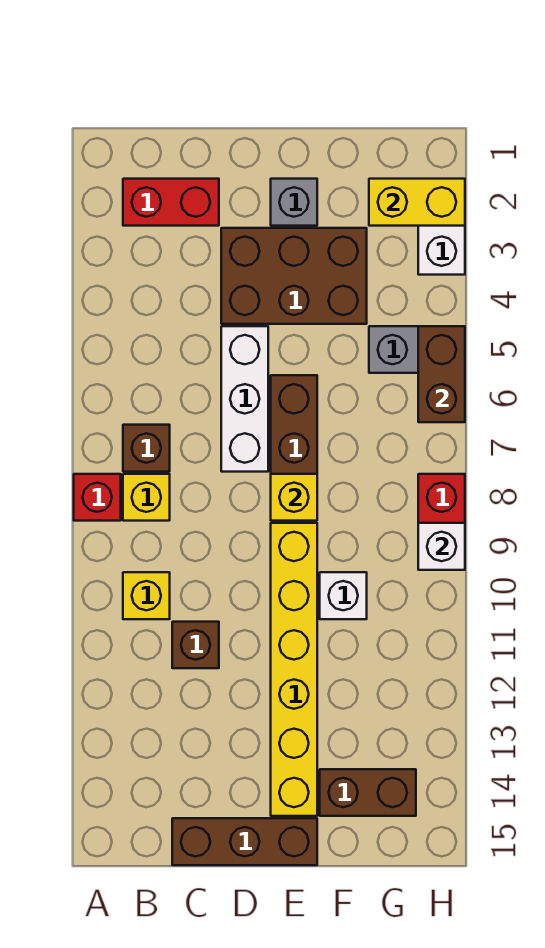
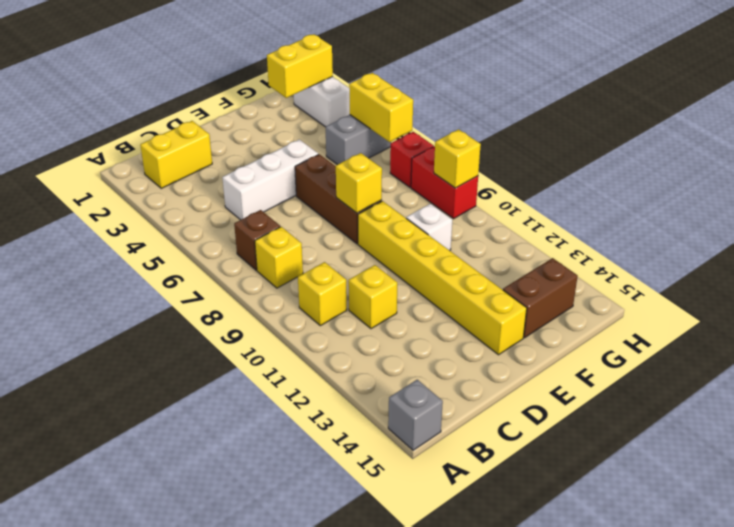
red brick A8 level 1 -> red brick H7 level 1
red brick B2:C2 level 1 -> yellow brick B2:C2 level 1
brown brick C11 level 1 -> yellow brick C11 level 1
brown brick C15:E15 level 1 -> none
brown brick D3:F4 level 1 -> none
white brick D5:D7 level 1 -> white brick C5:E5 level 1
grey brick E2 level 1 -> grey brick A15 level 1
brown brick H5:H6 level 2 -> yellow brick H5:H6 level 2
white brick H9 level 2 -> yellow brick H9 level 2

